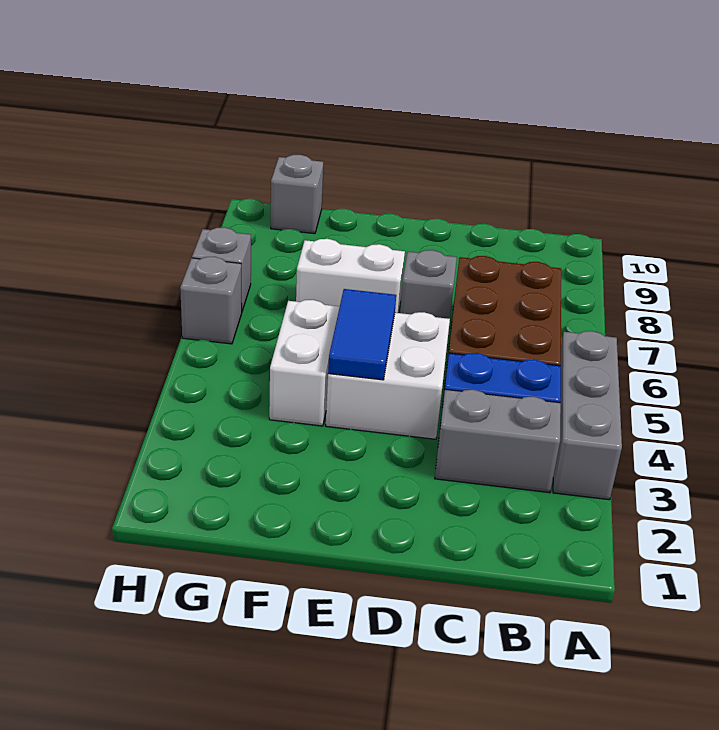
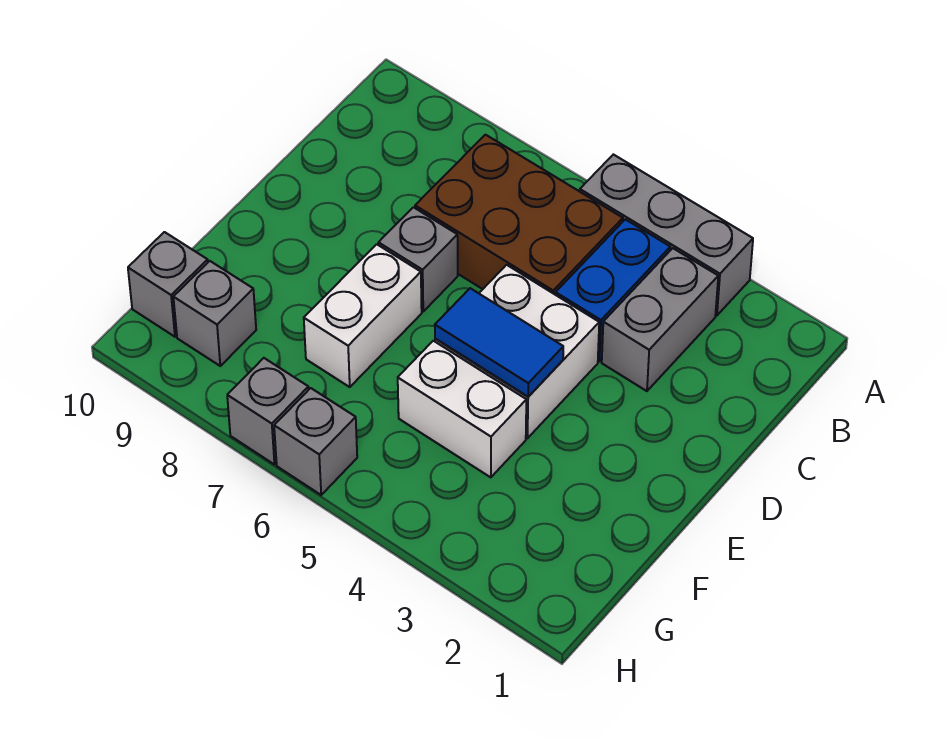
none -> grey brick G9 level 1

